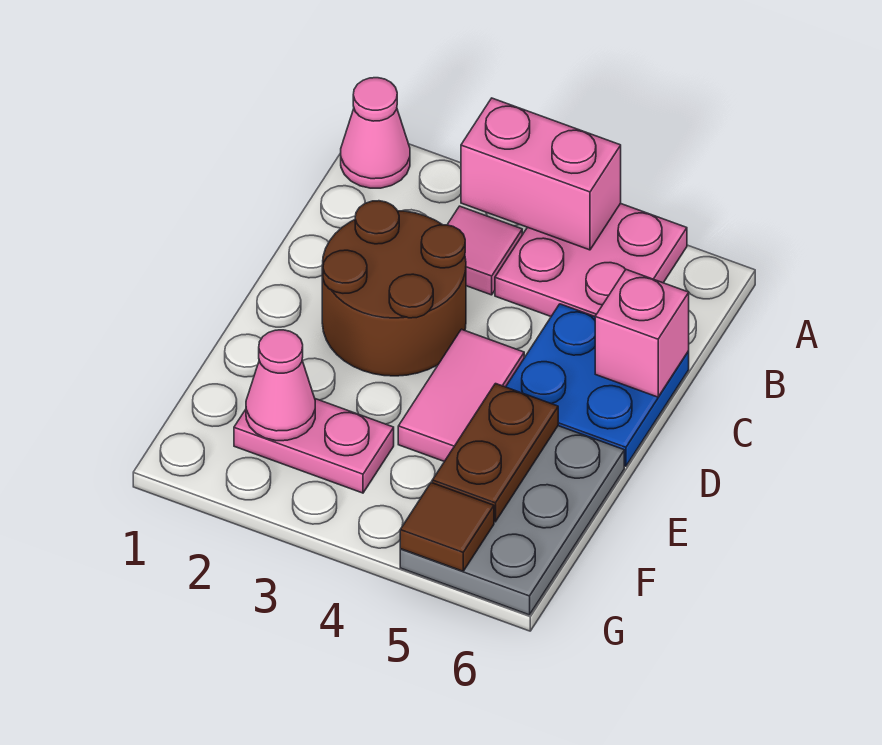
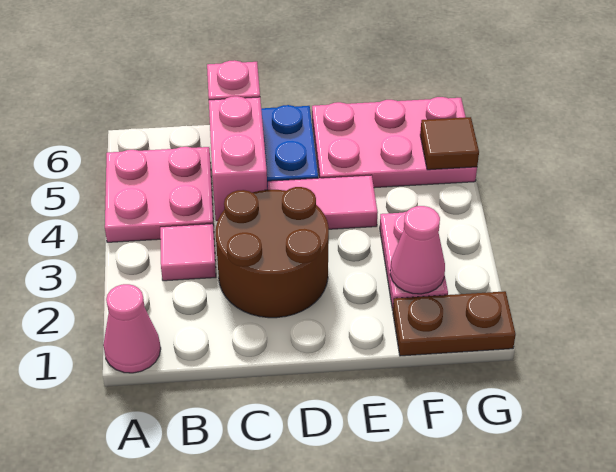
pink brick A3:A4 level 2 -> pink brick C4:C5 level 2
grey plate E5:G6 level 1 -> pink plate E5:G6 level 1
brown plate E5:F5 level 2 -> brown plate F1:G1 level 1

